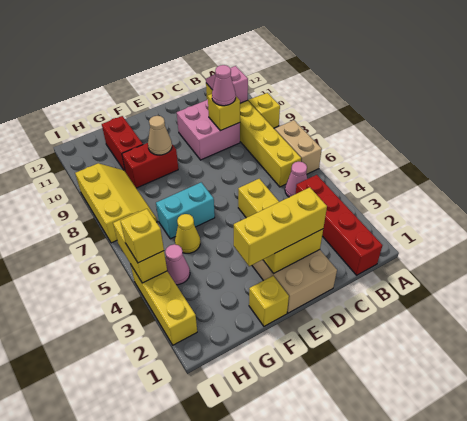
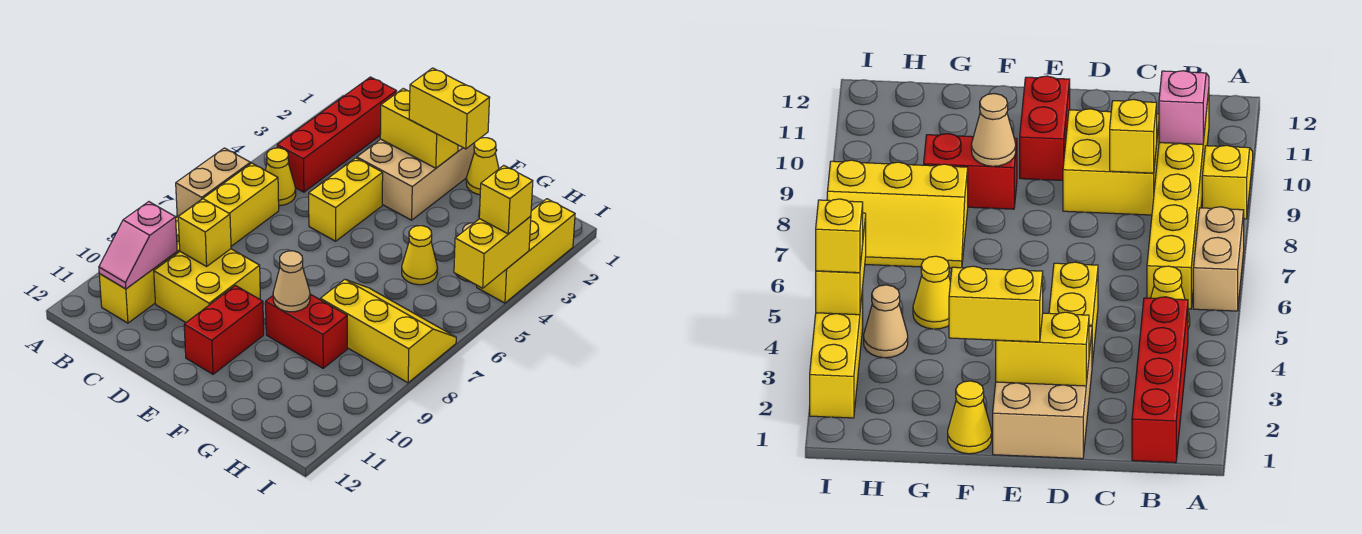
pink cone B5 level 1 -> yellow cone B5 level 1
pink brick C9:D10 level 1 -> yellow brick C9:D10 level 1
pink cone C9 level 3 -> none
yellow brick D2:F2 level 3 -> yellow brick E2:F2 level 3
yellow brick F1 level 1 -> yellow cone F1 level 1
cyan brick F6:G6 level 1 -> none
red brick G10:G11 level 1 -> red brick E10:E11 level 1
pink cone H4 level 1 -> tan cone H4 level 1
yellow slope H7:I9 level 1 top I -> yellow slope G7:I8 level 1 top 8

